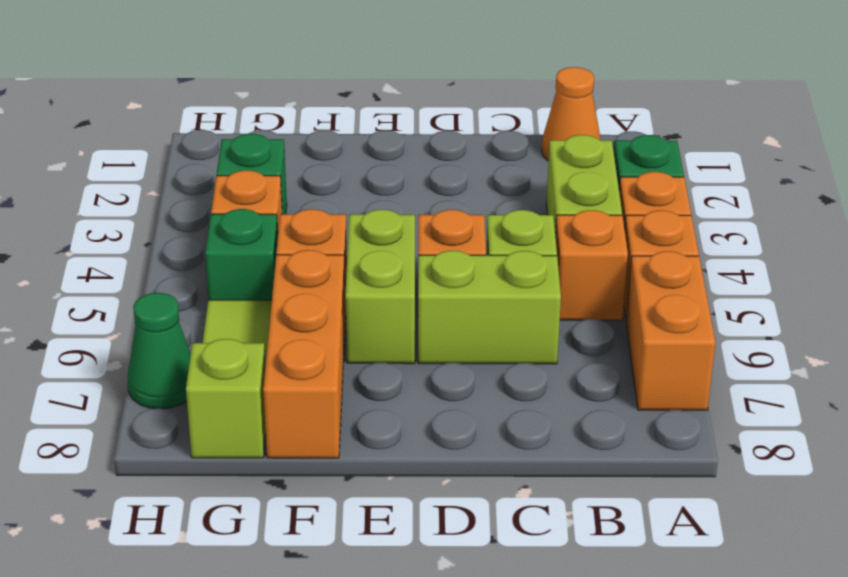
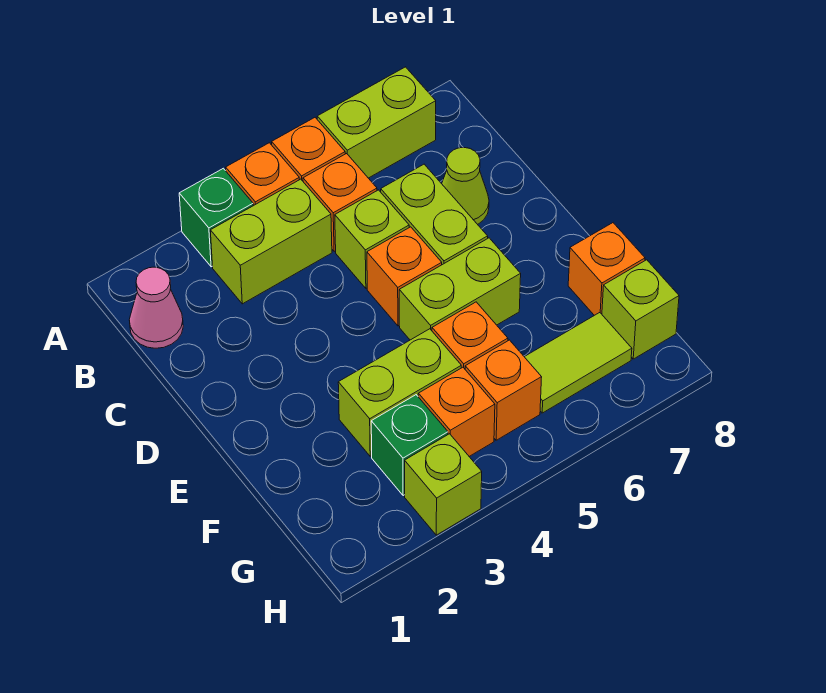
orange brick A6:A7 level 1 -> lime brick A6:A7 level 1
orange cone B1 level 1 -> pink cone B1 level 1
none -> lime cone C7 level 1
none -> lime brick F3:F4 level 1
orange brick F6:F8 level 1 -> orange brick F8 level 1
green brick G5 level 1 -> orange brick G5 level 1
none -> lime brick H3 level 1
green cone H7 level 1 -> none

